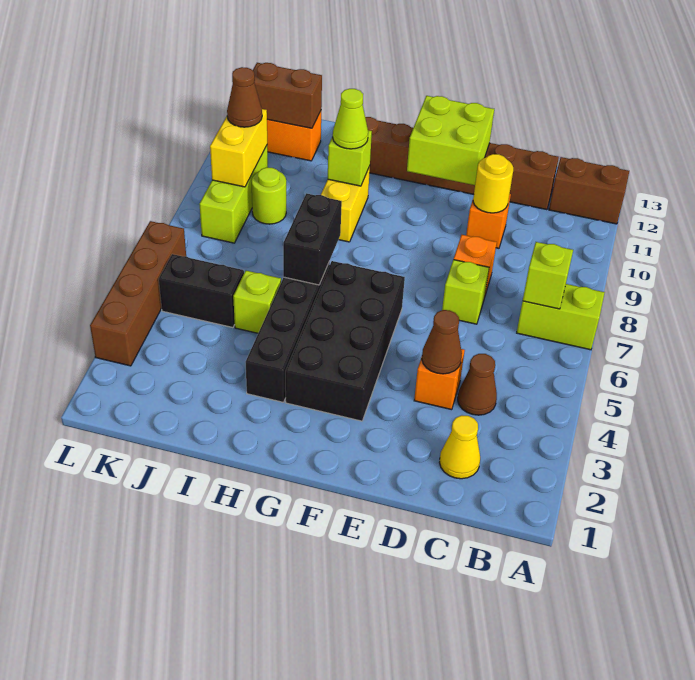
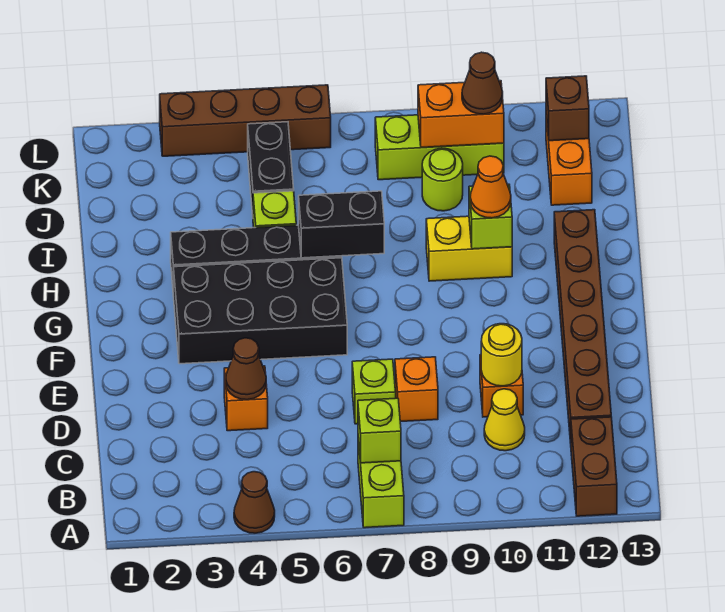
yellow cone C2 level 1 -> yellow cone C10 level 1
brown cone C4 level 1 -> brown cone A4 level 1
lime brick E11:F12 level 2 -> none
lime cone H10 level 3 -> orange cone H10 level 3
brown brick J12:K12 level 2 -> brown brick K12 level 2
yellow brick K9:K10 level 2 -> orange brick K9:K10 level 2

